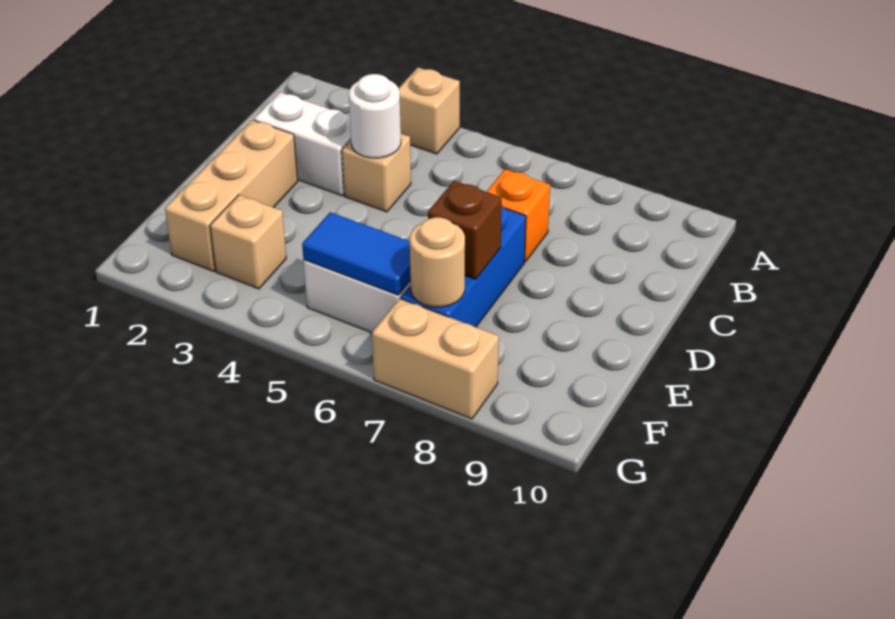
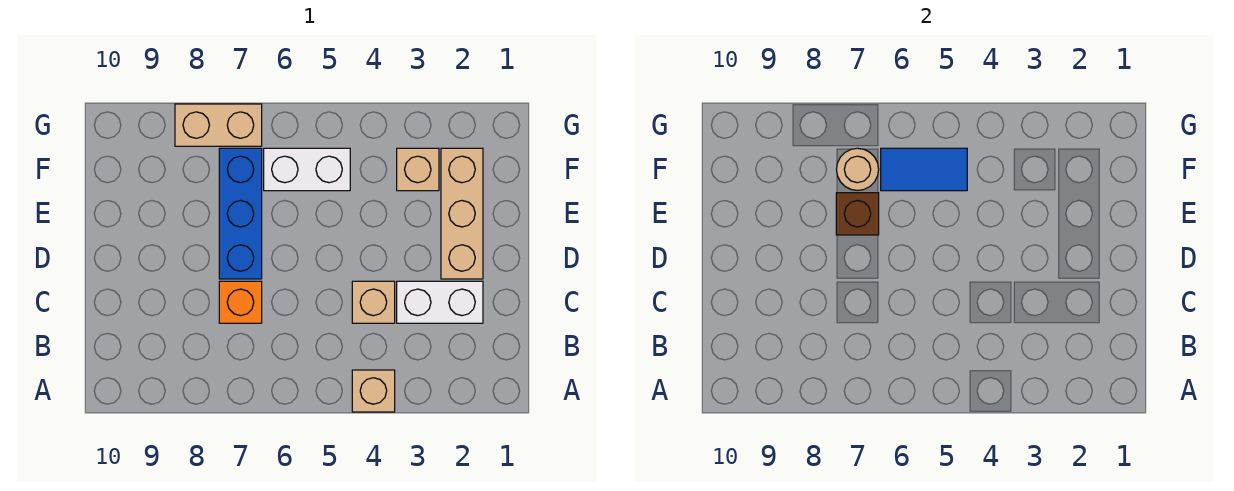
white round brick C4 level 2 -> none

